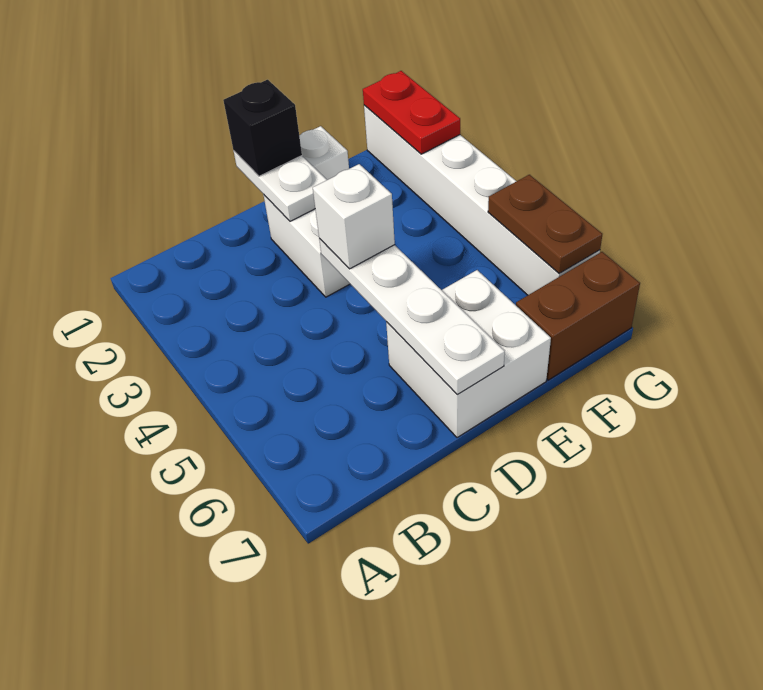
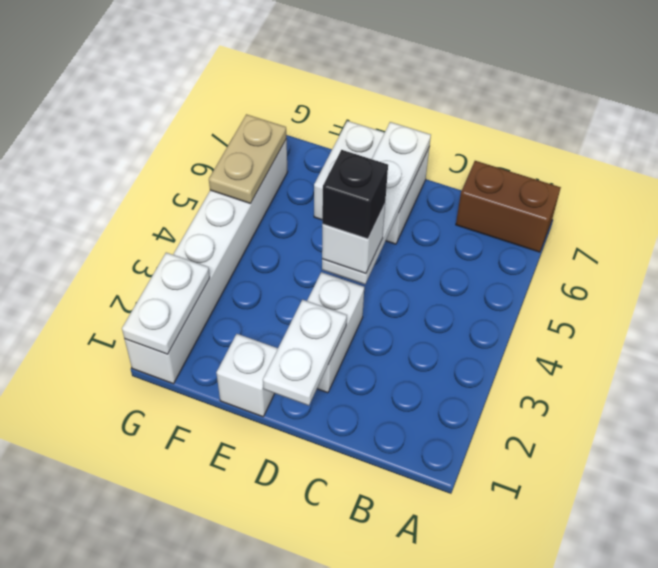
black brick D1 level 3 -> black brick D4 level 4
brown brick F7:G7 level 1 -> brown brick A7:B7 level 1
red plate G1:G2 level 2 -> white plate G1:G2 level 2
brown plate G5:G6 level 2 -> tan plate G5:G6 level 2

